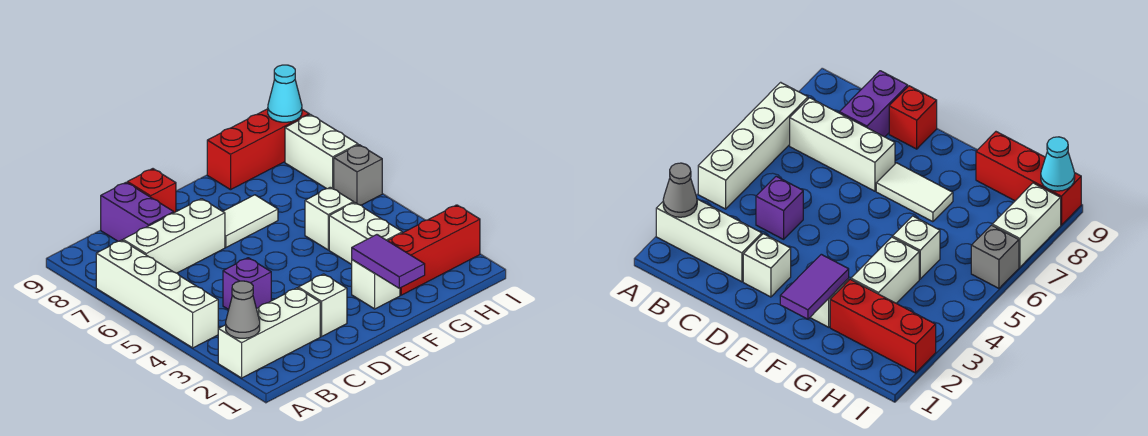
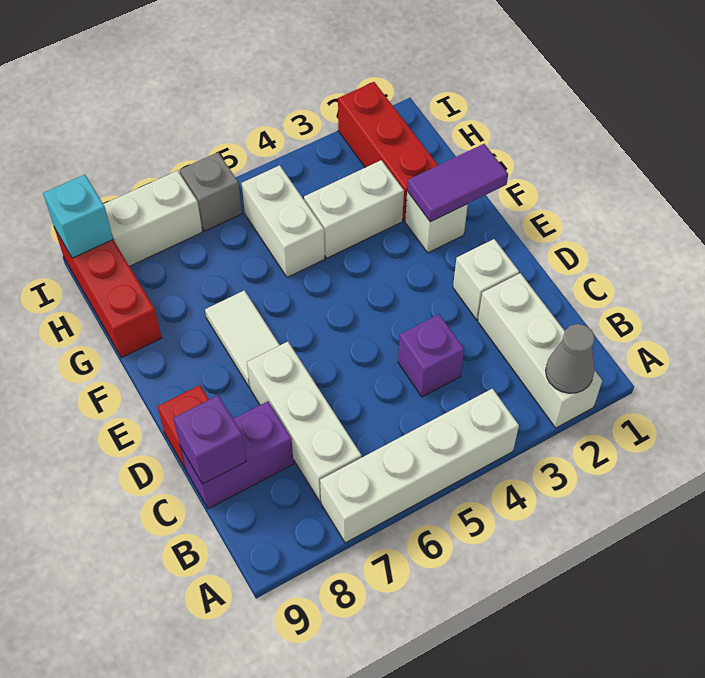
none -> purple brick C9 level 2
white brick G5 level 1 -> white brick G5:H5 level 1
cyan cone I9 level 2 -> cyan brick I9 level 2

